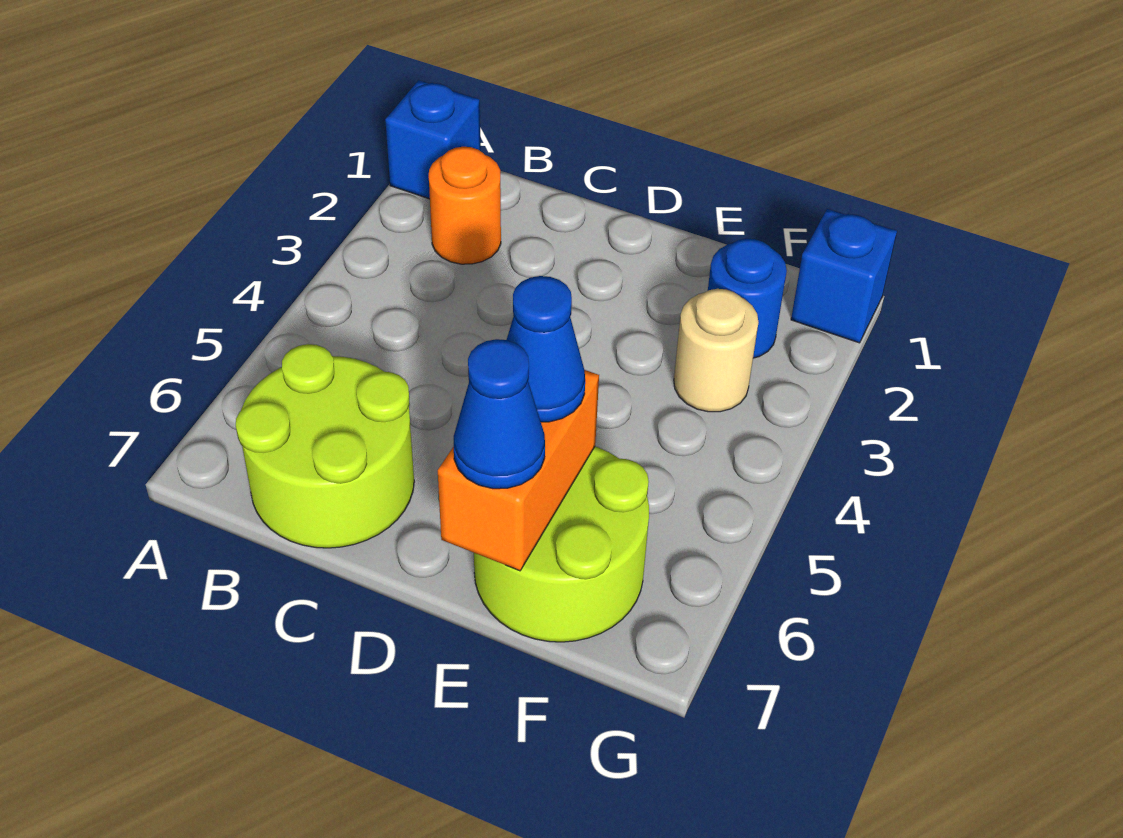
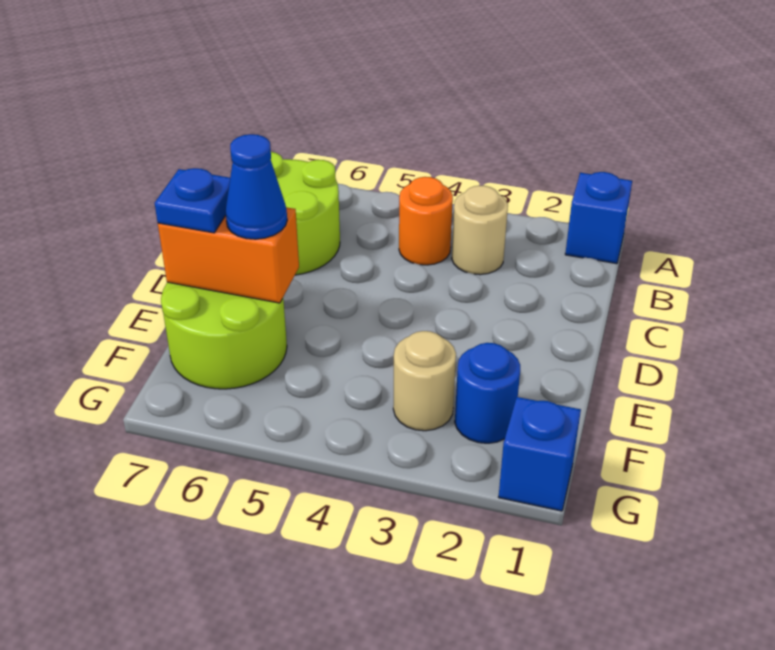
orange round brick B2 level 1 -> orange round brick B4 level 1
none -> tan round brick B3 level 1
blue cone E7 level 3 -> blue plate E7 level 3

